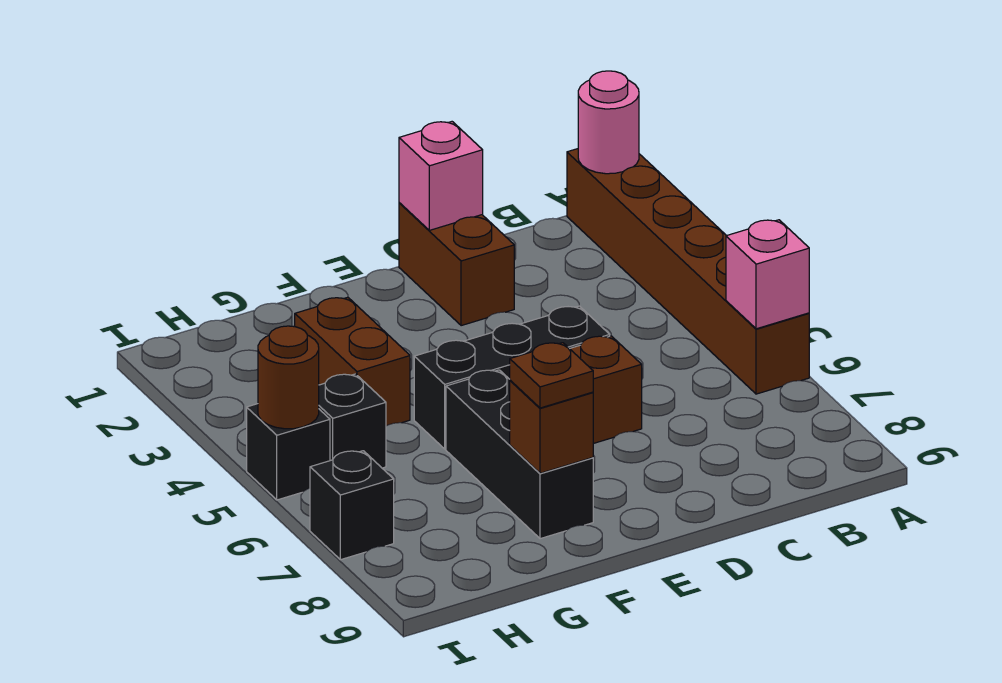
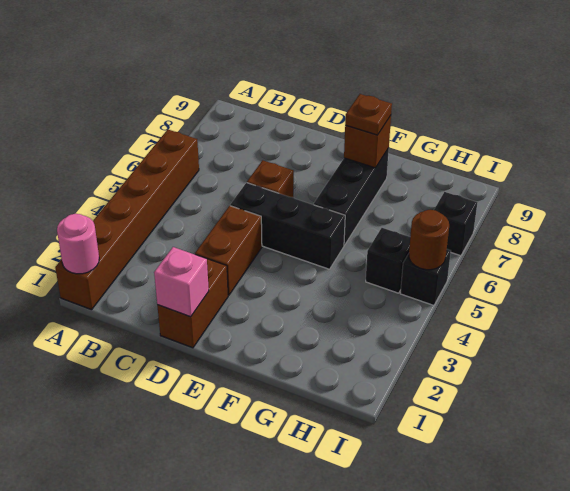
pink brick A6 level 2 -> none
brown brick G3:G4 level 1 -> brown brick D3:D4 level 1

